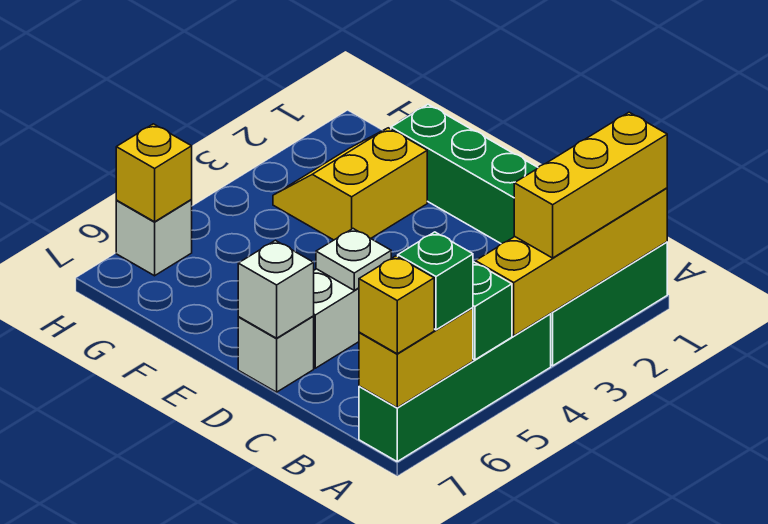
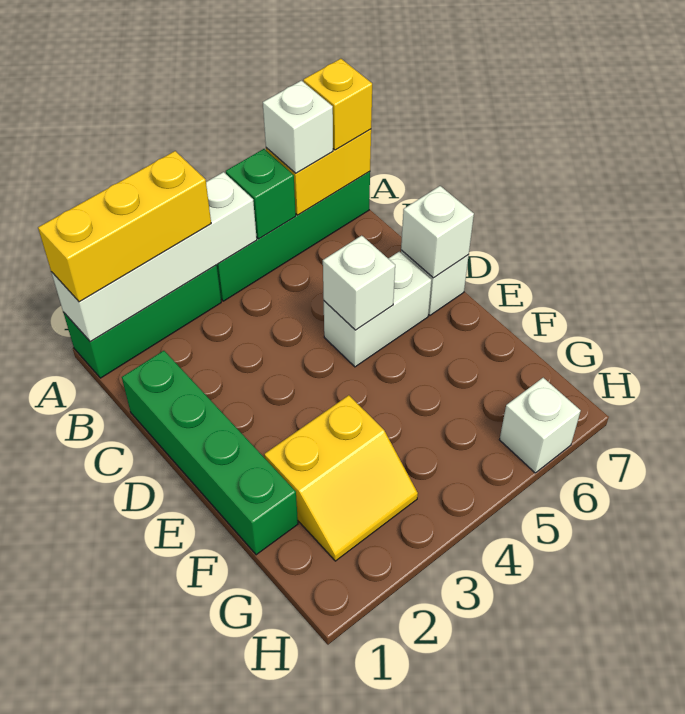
yellow brick A1:A4 level 2 -> white brick A1:A4 level 2
green brick A6 level 3 -> white brick A6 level 3
white plate D5 level 2 -> white brick D5 level 2
yellow brick H6 level 2 -> none

